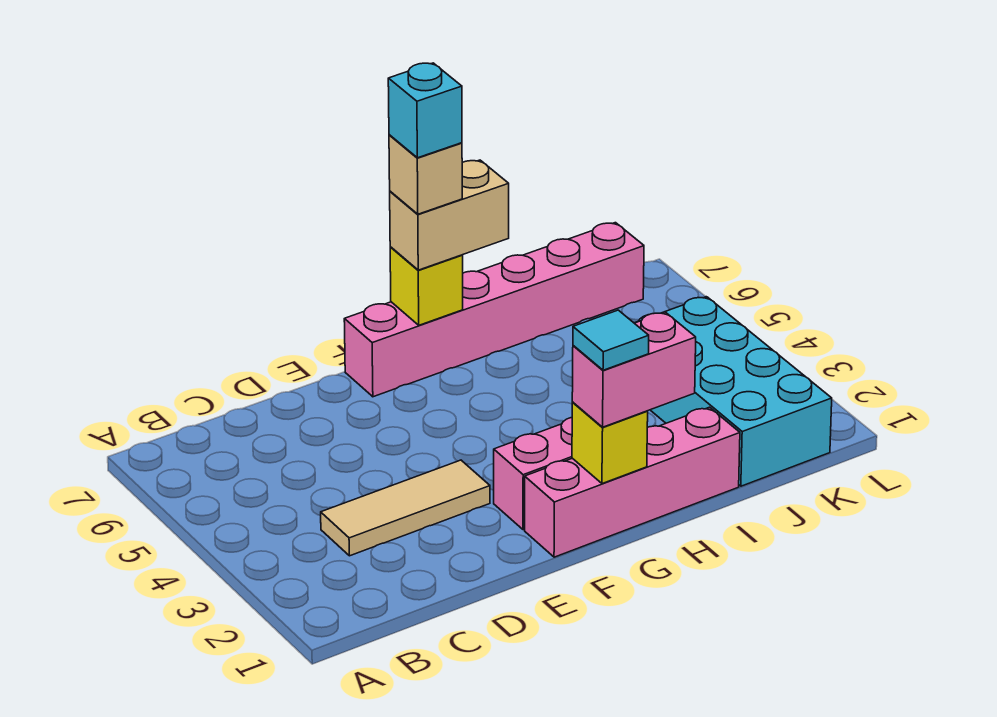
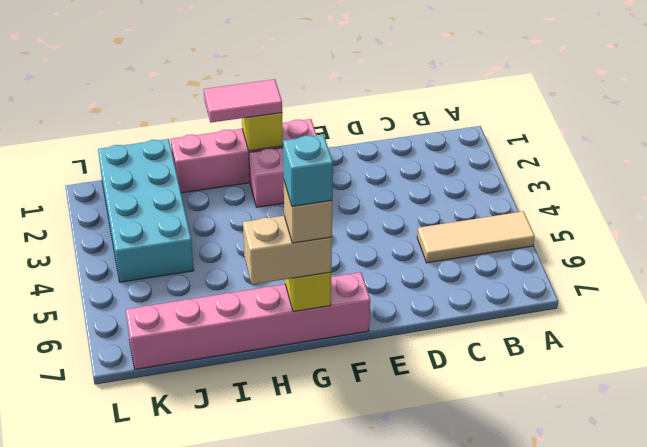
tan tile C3:E3 level 1 -> tan tile A5:C5 level 1
pink brick G1:H1 level 3 -> pink tile G1:H1 level 3
cyan tile G1 level 4 -> none

